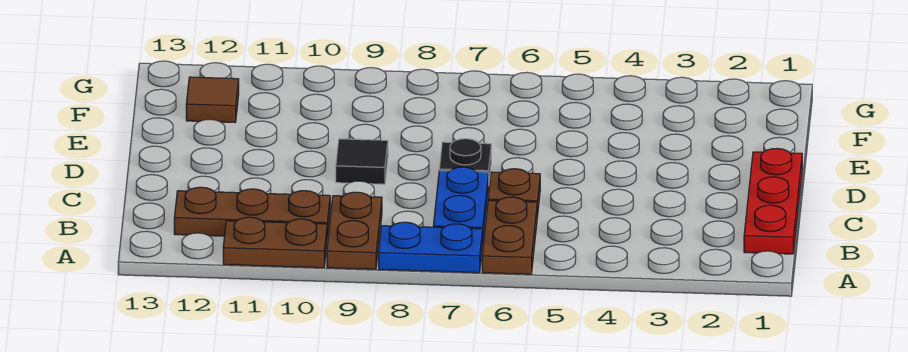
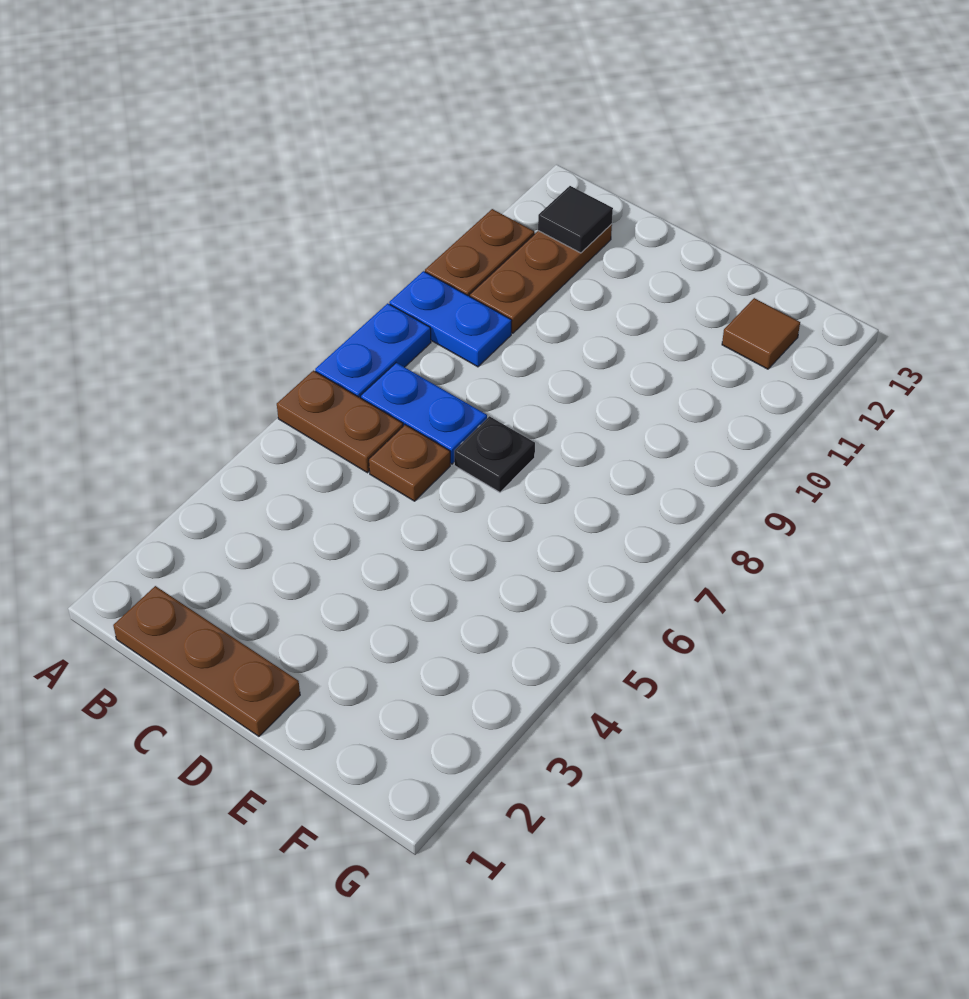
brown plate A9:B9 level 1 -> blue plate A9:B9 level 1
red plate B1:D1 level 1 -> brown plate B1:D1 level 1
black tile D9 level 1 -> black tile B12 level 2

